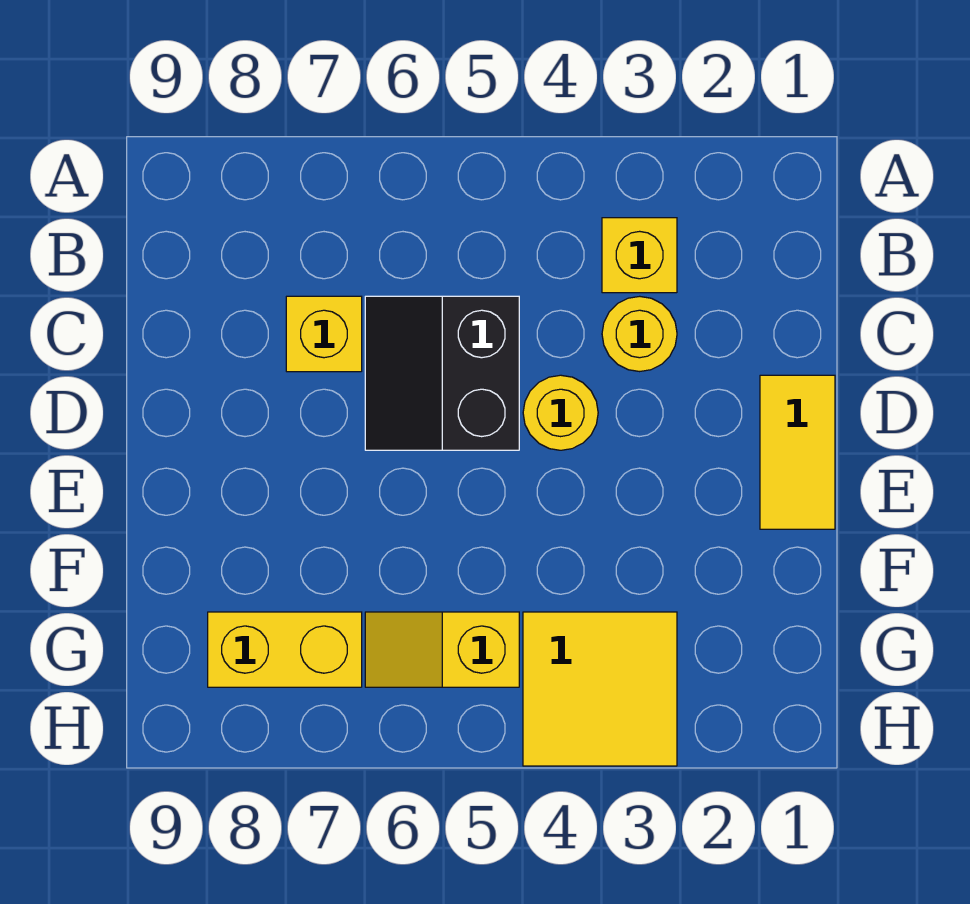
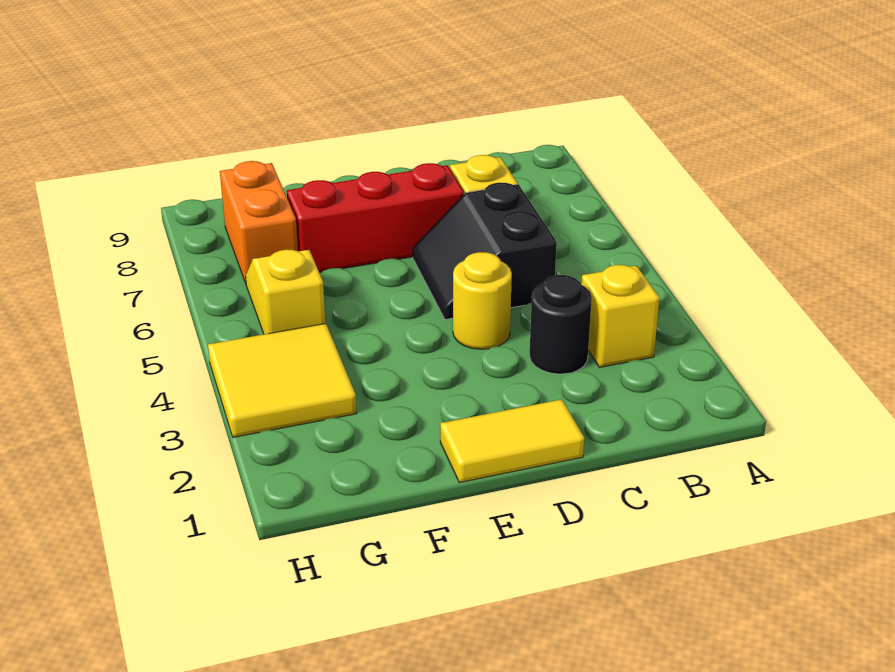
yellow round brick C3 level 1 -> black round brick C3 level 1
black slope C5:D6 level 1 top 5 -> black slope C5:D6 level 1 top C
none -> red brick D7:F7 level 1
yellow brick G7:G8 level 1 -> orange brick G7:G8 level 1

